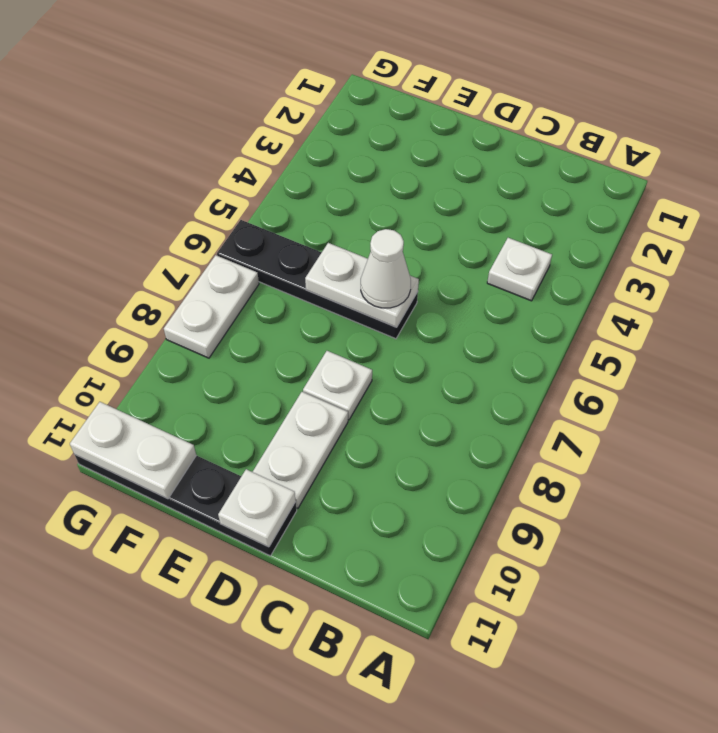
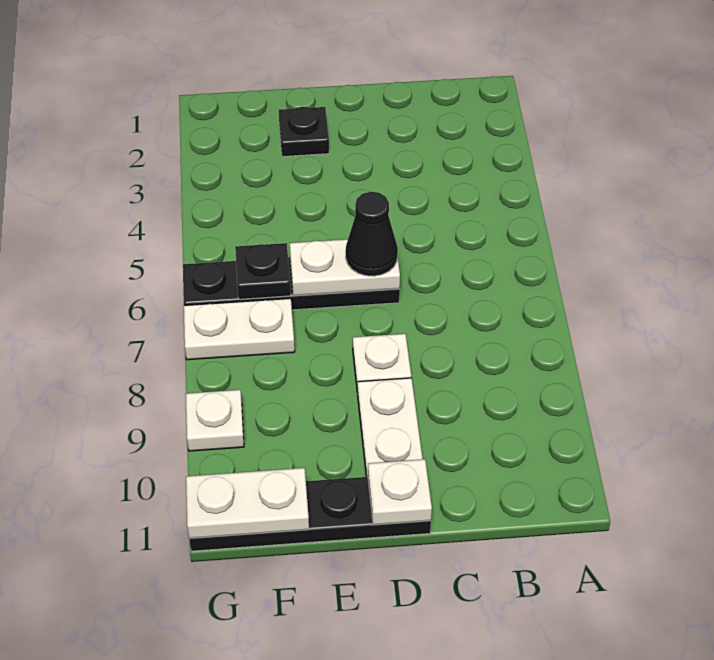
white plate B4 level 1 -> white plate G9 level 1
white cone D6 level 3 -> black cone D6 level 3
none -> black plate E2 level 1
none -> black plate F6 level 2
white plate G7:G8 level 1 -> white plate F7:G7 level 1

